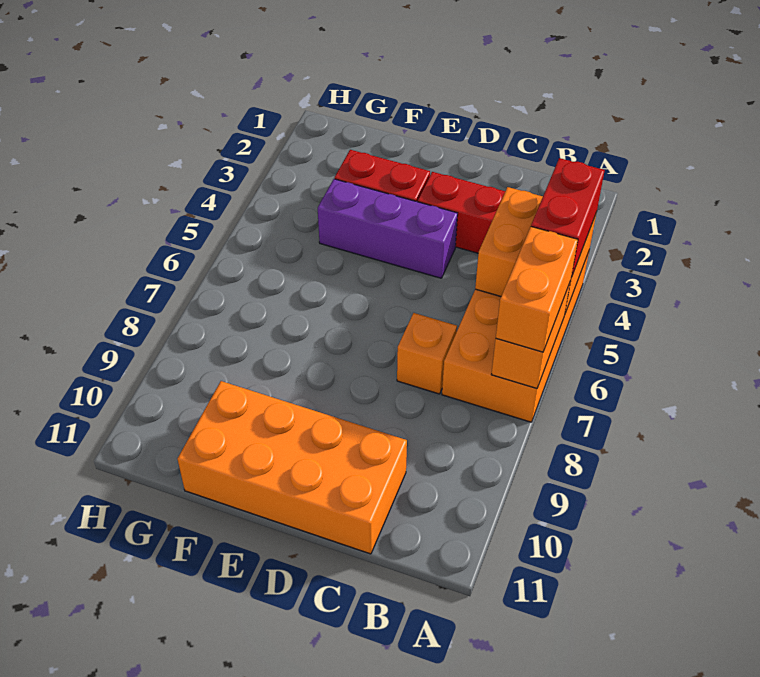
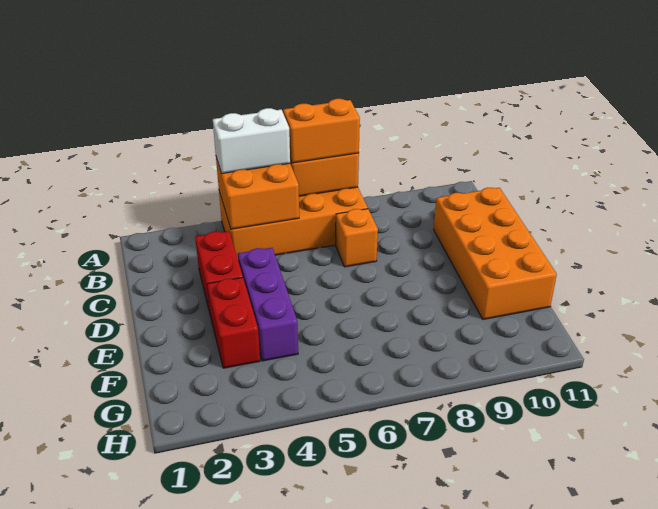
red brick A4:A5 level 3 -> white brick A4:A5 level 3

